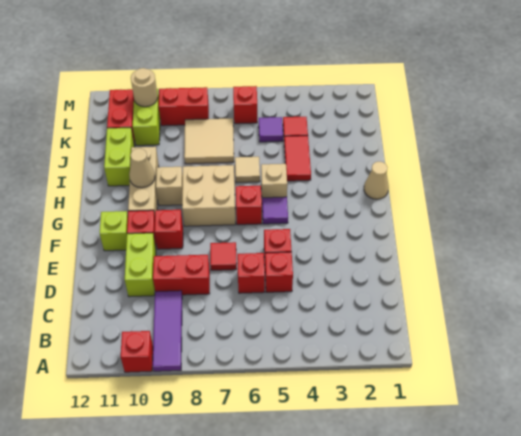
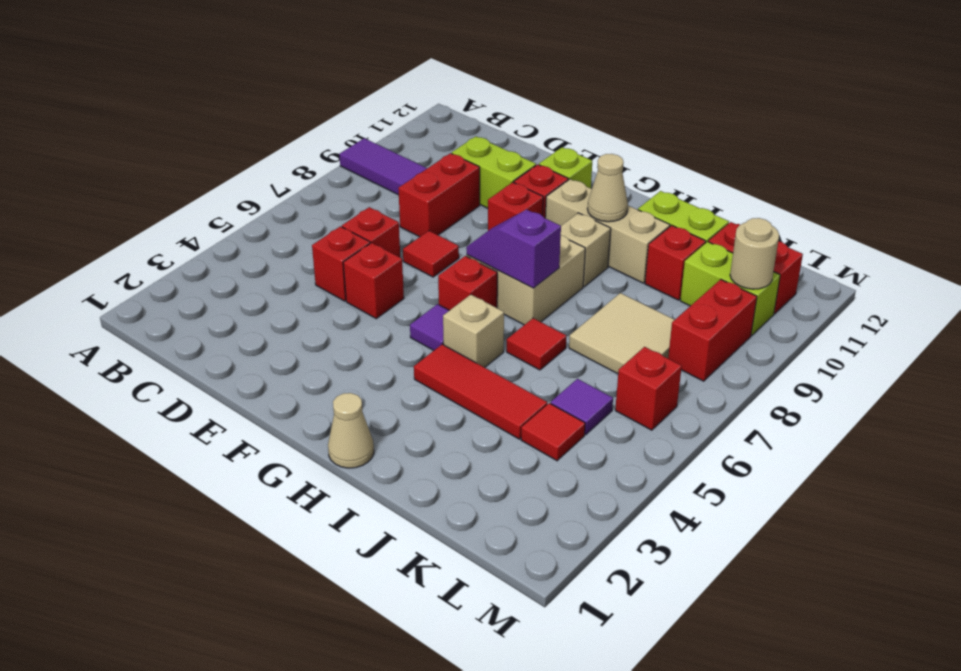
red brick A10 level 1 -> red brick J10 level 1
none -> purple slope G7:H7 level 2 top H
red tile I4:J4 level 1 -> red tile H4:J4 level 1
tan tile I6 level 1 -> red tile I6 level 1

